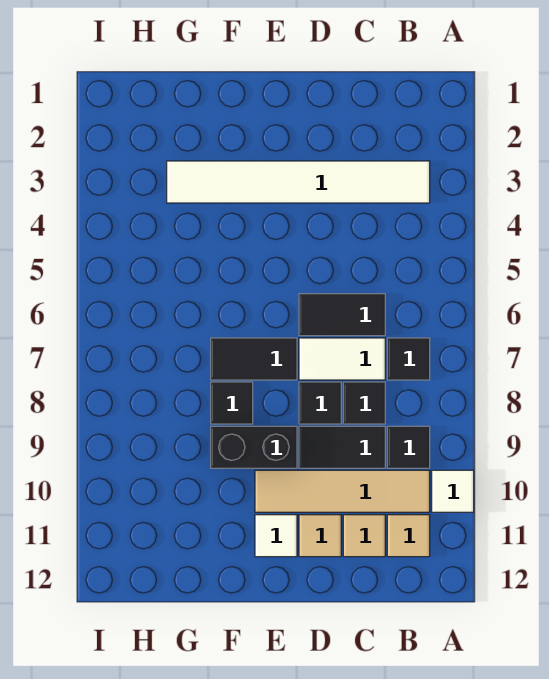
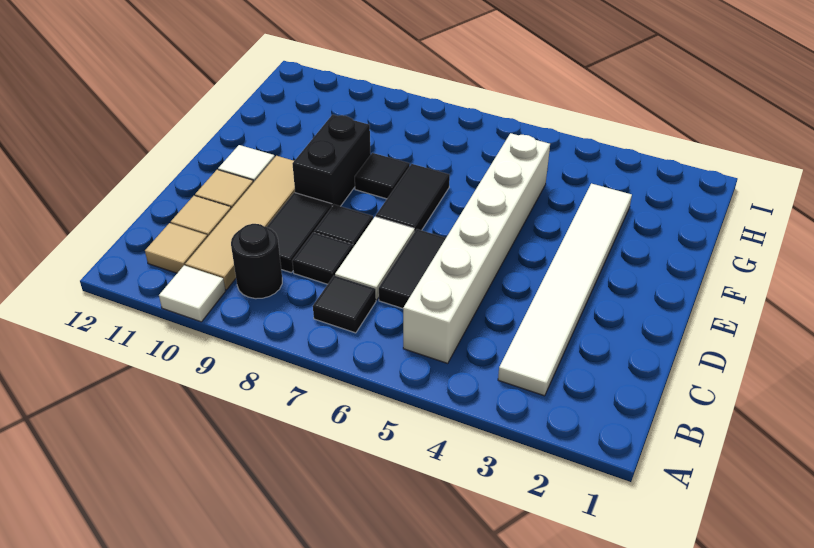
none -> white brick B5:G5 level 1
black tile B9 level 1 -> black round brick B9 level 1

